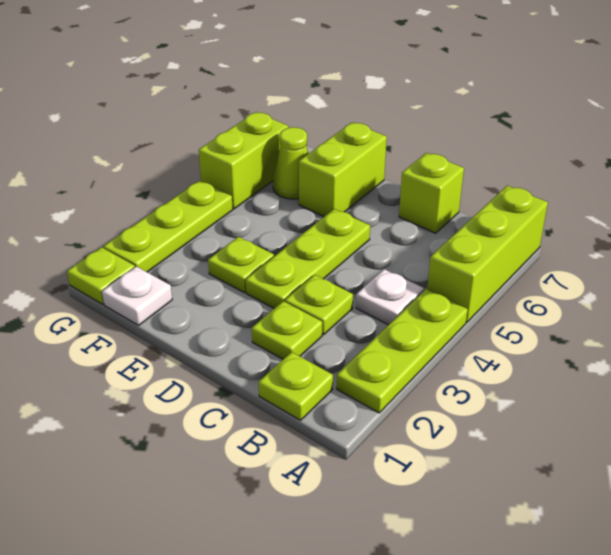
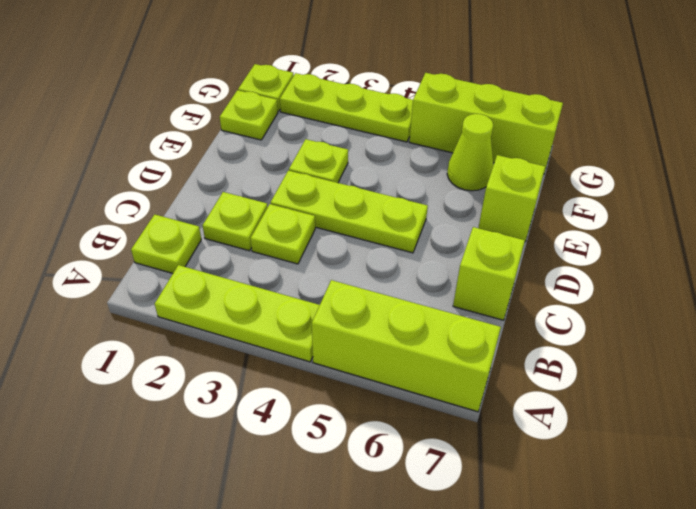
white plate B4 level 1 -> none
lime brick E6:E7 level 1 -> lime brick E7 level 1
white plate F1 level 1 -> lime plate F1 level 1
lime brick G5:G6 level 1 -> lime brick G5:G7 level 1

